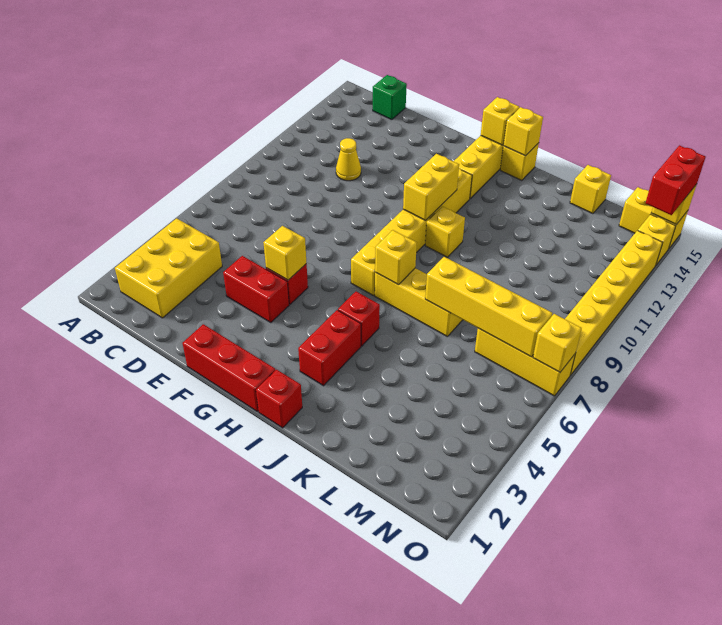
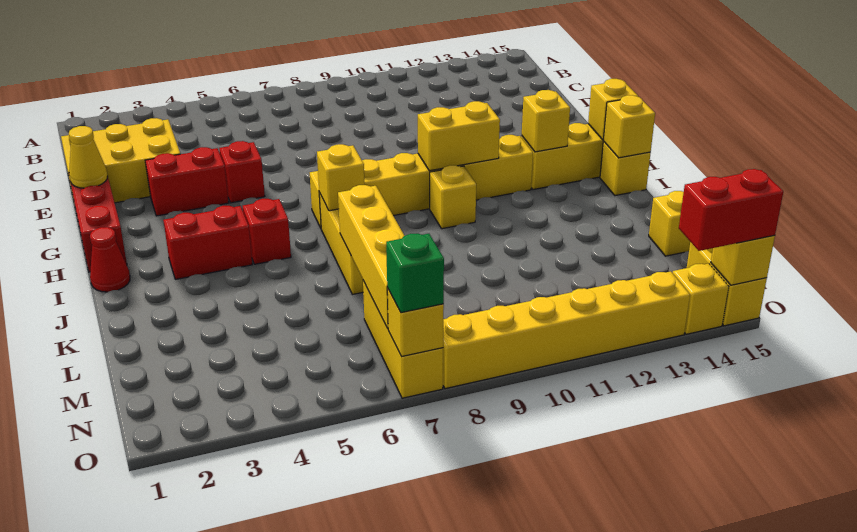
yellow brick B2:C4 level 1 -> yellow brick D1:E3 level 1
green brick C15 level 1 -> green brick O7 level 3
yellow cone D11 level 1 -> yellow cone F1 level 2
red brick E4:F4 level 1 -> red brick F3:F4 level 1
yellow brick F5 level 2 -> yellow brick H13 level 2
red brick I1 level 1 -> red cone I1 level 1

